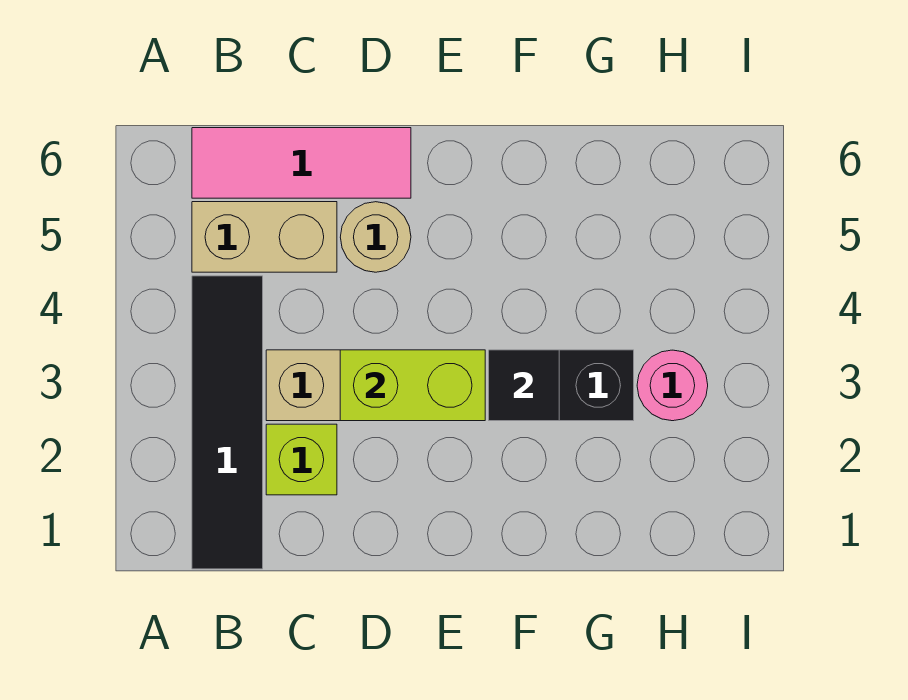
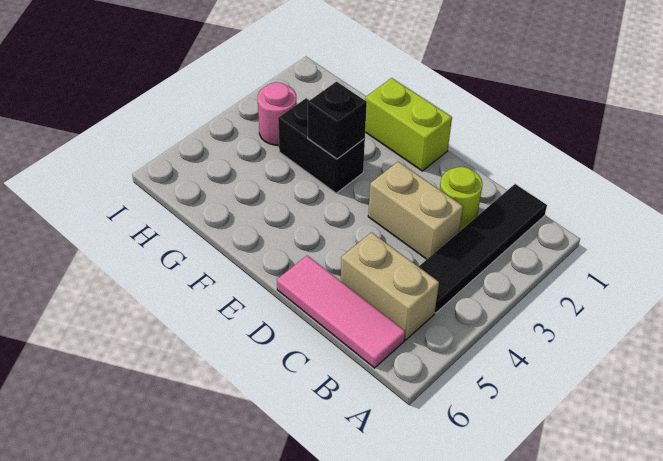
lime brick C2 level 1 -> lime round brick C2 level 1
lime brick D3:E3 level 2 -> lime brick E1:F1 level 1
tan round brick D5 level 1 -> none
black tile F3 level 2 -> black brick F3 level 2

